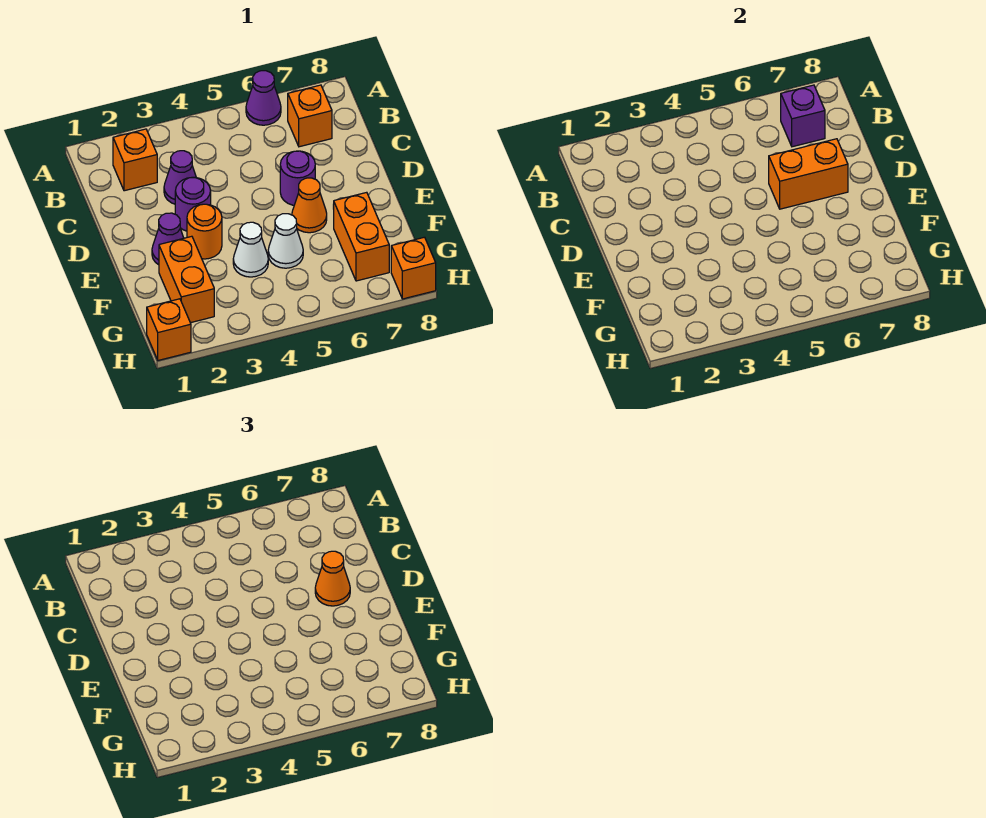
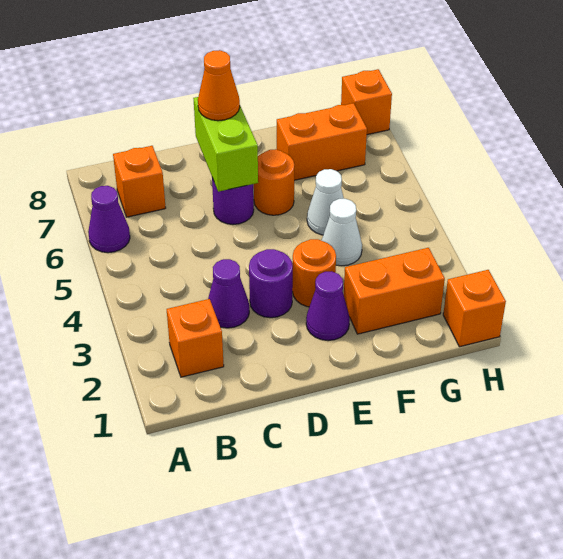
purple brick B7 level 2 -> none
orange brick D6:D7 level 2 -> lime brick D6:D7 level 2
orange cone E6 level 1 -> orange round brick E6 level 1

